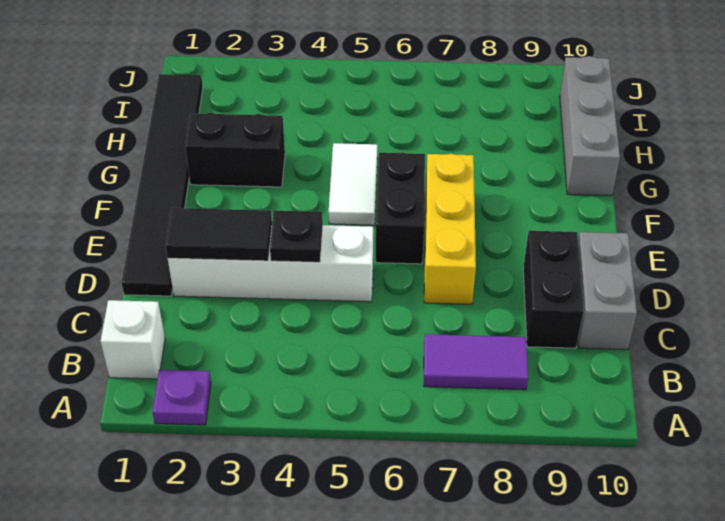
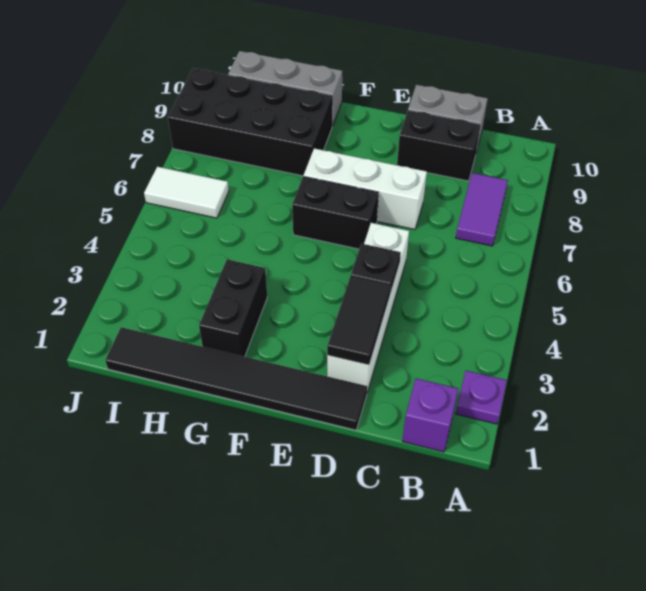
white brick B1 level 1 -> purple brick B1 level 1
yellow brick D7:F7 level 1 -> white brick D7:F7 level 1
white tile F5:G5 level 1 -> white tile I6:J6 level 1
none -> black brick G8:J9 level 1

